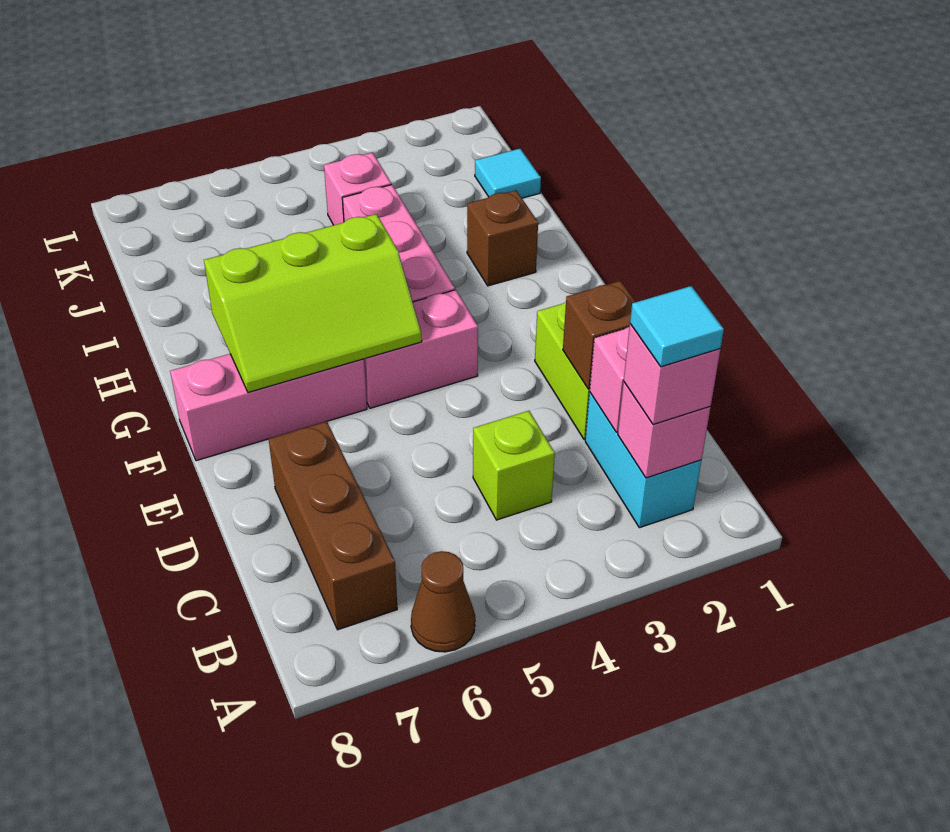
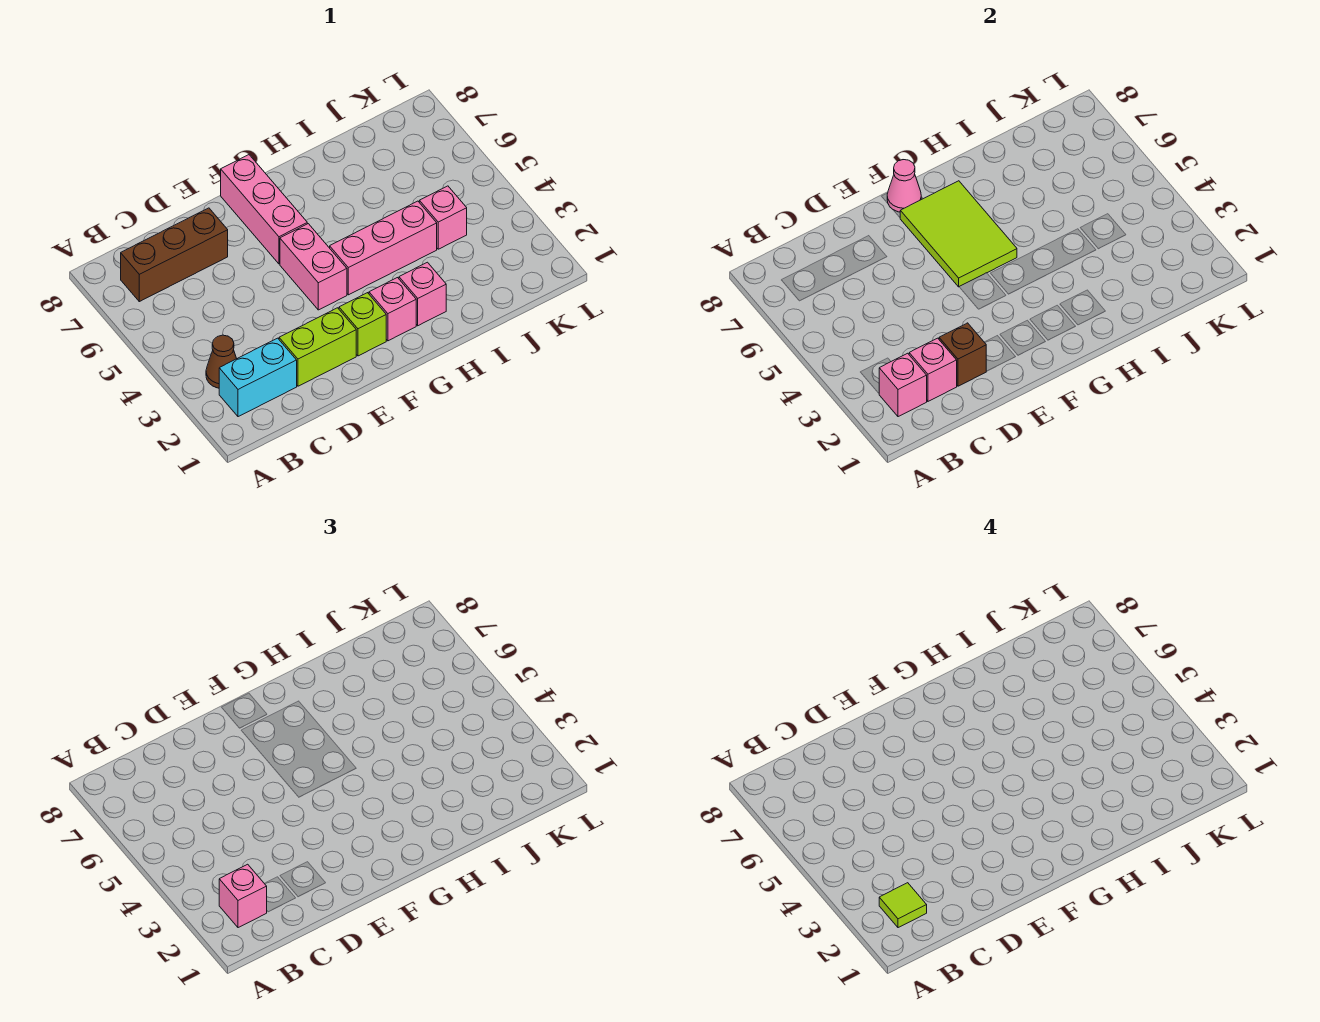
brown cone A6 level 1 -> brown cone B3 level 1
cyan tile B2 level 4 -> lime tile B2 level 4
lime brick C4 level 1 -> lime brick F2 level 1
lime slope F5:G7 level 2 top G -> lime tile F5:G7 level 2
none -> pink cone F8 level 2
none -> pink brick G2 level 1
brown brick H2 level 1 -> pink brick H2 level 1
cyan tile J1 level 1 -> none

